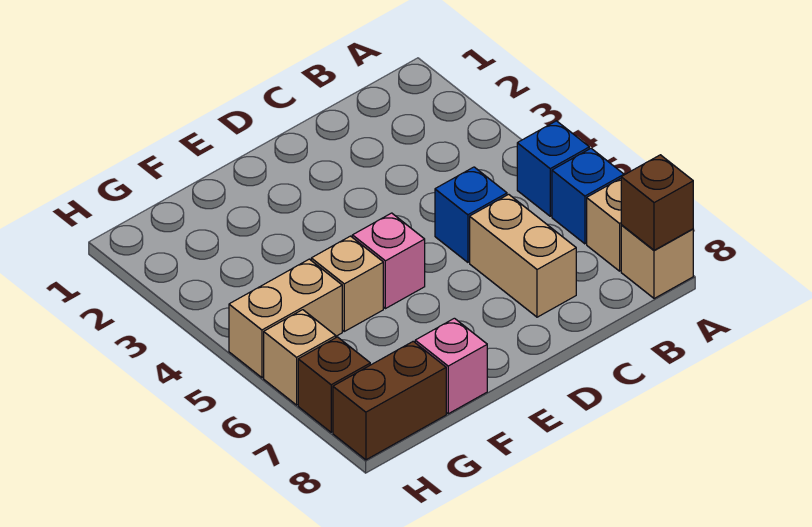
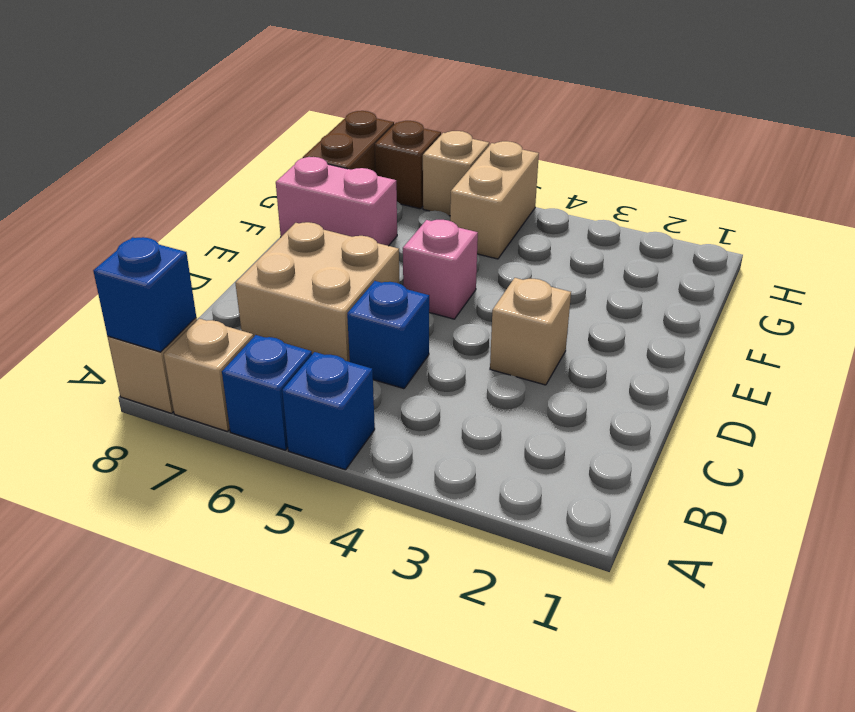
brown brick A8 level 2 -> blue brick A8 level 2
tan brick C6:C7 level 1 -> tan brick C6:D7 level 1
tan brick F5 level 1 -> tan brick D3 level 1
pink brick F8 level 1 -> pink brick F7:F8 level 1

